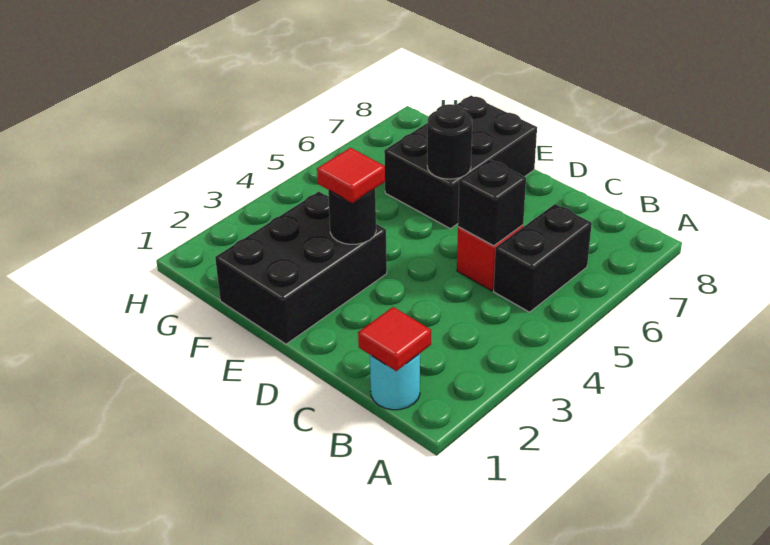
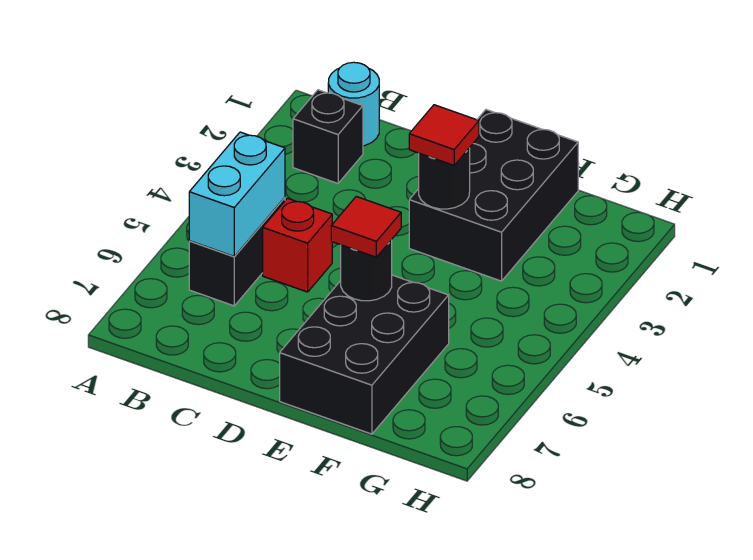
red tile B1 level 2 -> red tile E6 level 3
none -> cyan brick B5:B6 level 2
black brick C5 level 2 -> black brick B2 level 1

